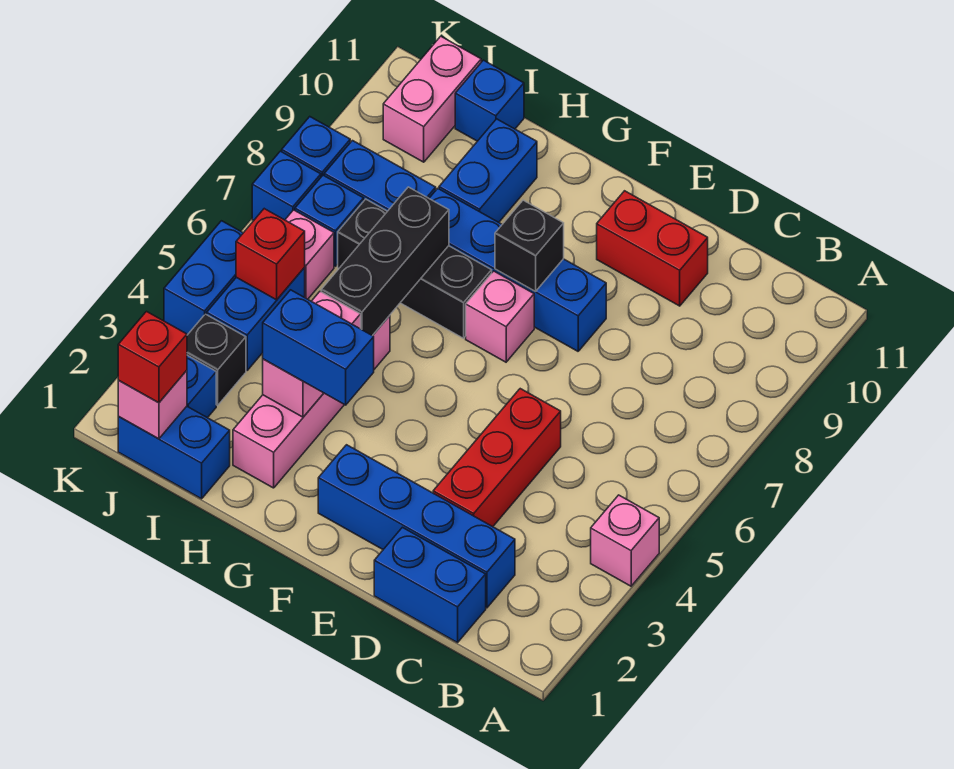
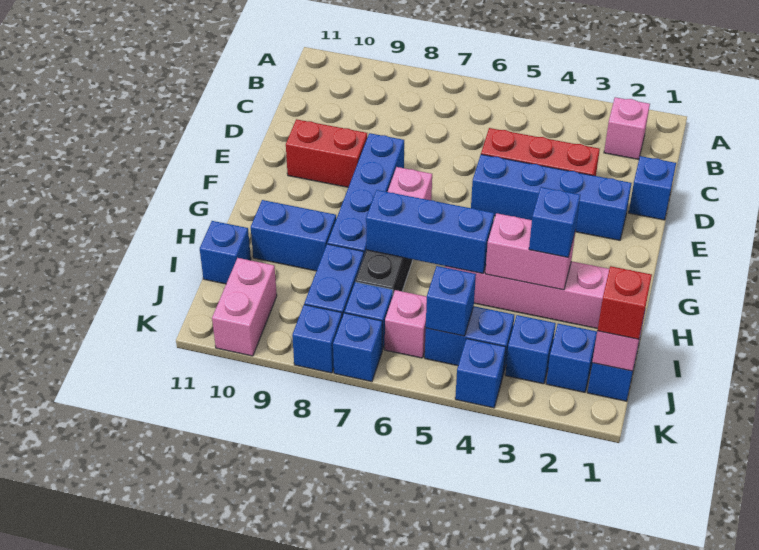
pink brick A4 level 1 -> pink brick B2 level 1
blue brick C1:D1 level 1 -> blue brick D1 level 1
blue brick C2:F2 level 1 -> blue brick E2:E5 level 1
red brick D10:E10 level 1 -> red brick E9:E10 level 1
black brick F8 level 2 -> none
blue brick G3:H3 level 3 -> blue brick H3 level 3
black brick H5:H7 level 2 -> blue brick H5:H7 level 2
black brick J3 level 1 -> blue brick J3 level 1
red brick J5 level 2 -> blue brick J5 level 2
pink brick J10:J11 level 1 -> pink brick J10:K10 level 1
blue brick K4:K5 level 1 -> blue brick K4 level 1

